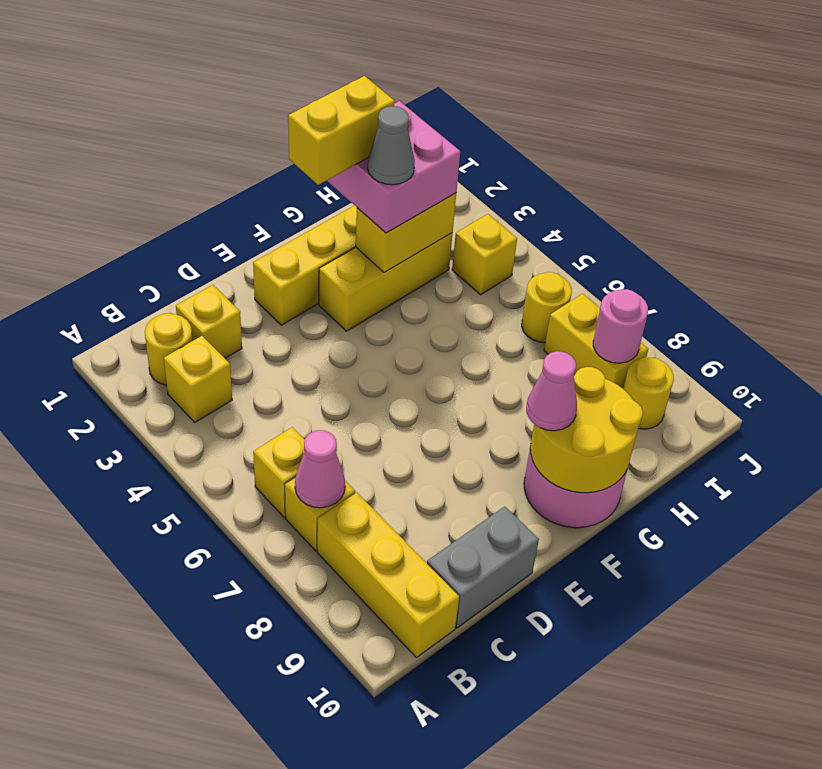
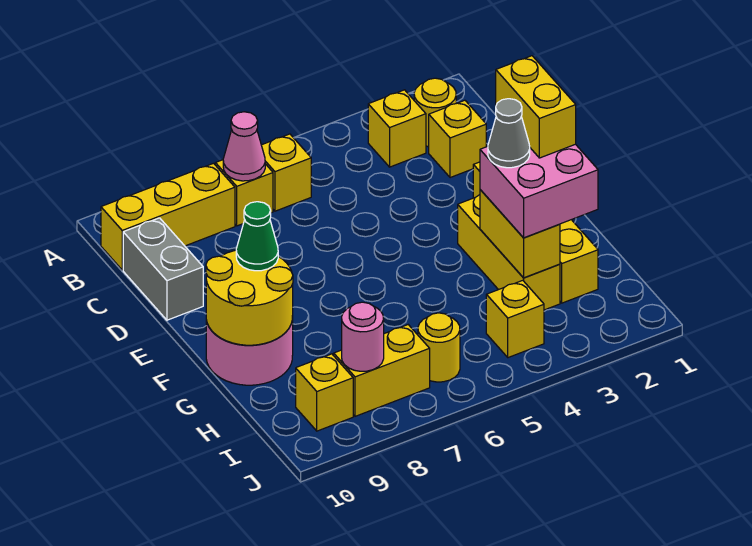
pink cone F9 level 3 -> green cone F9 level 3
yellow round brick I9 level 1 -> yellow brick I9 level 1

